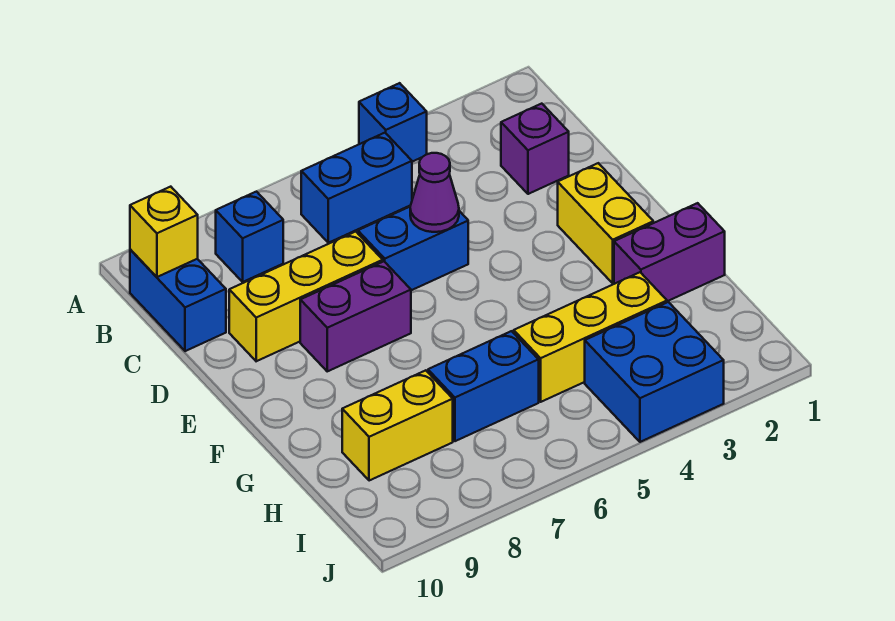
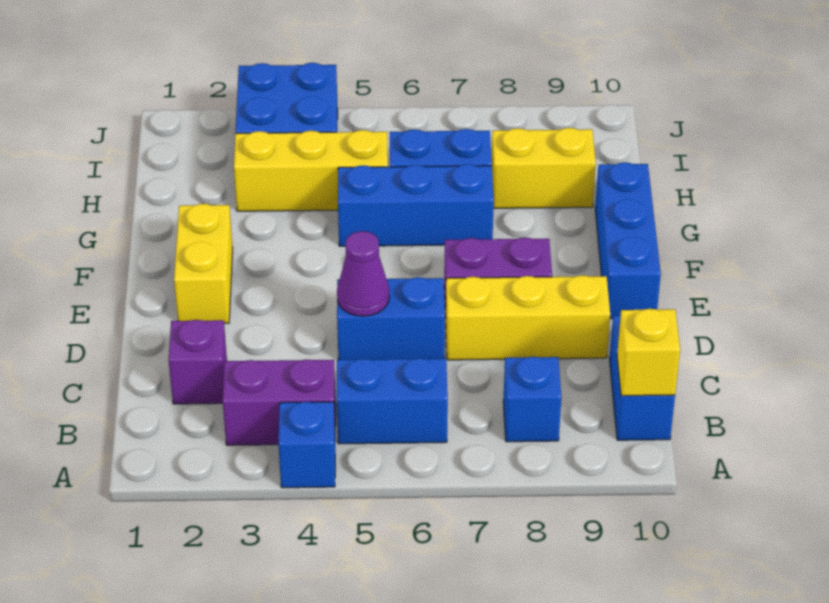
none -> blue brick E10:G10 level 1
purple brick G1:G2 level 1 -> purple brick B3:B4 level 1
none -> blue brick G5:G7 level 1

